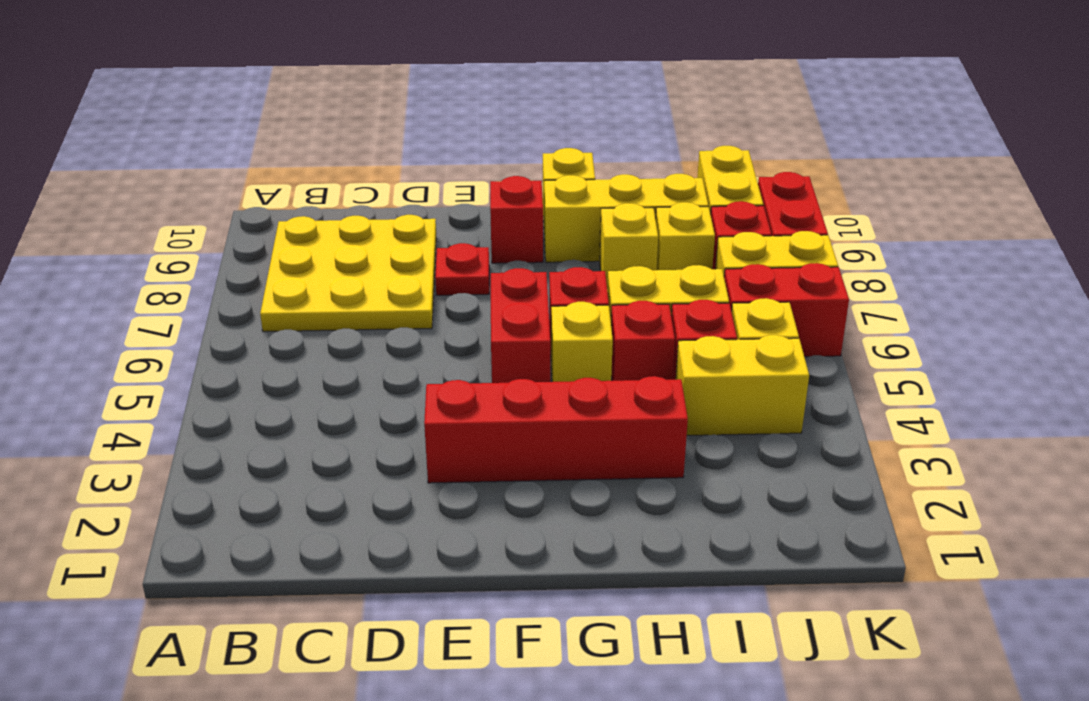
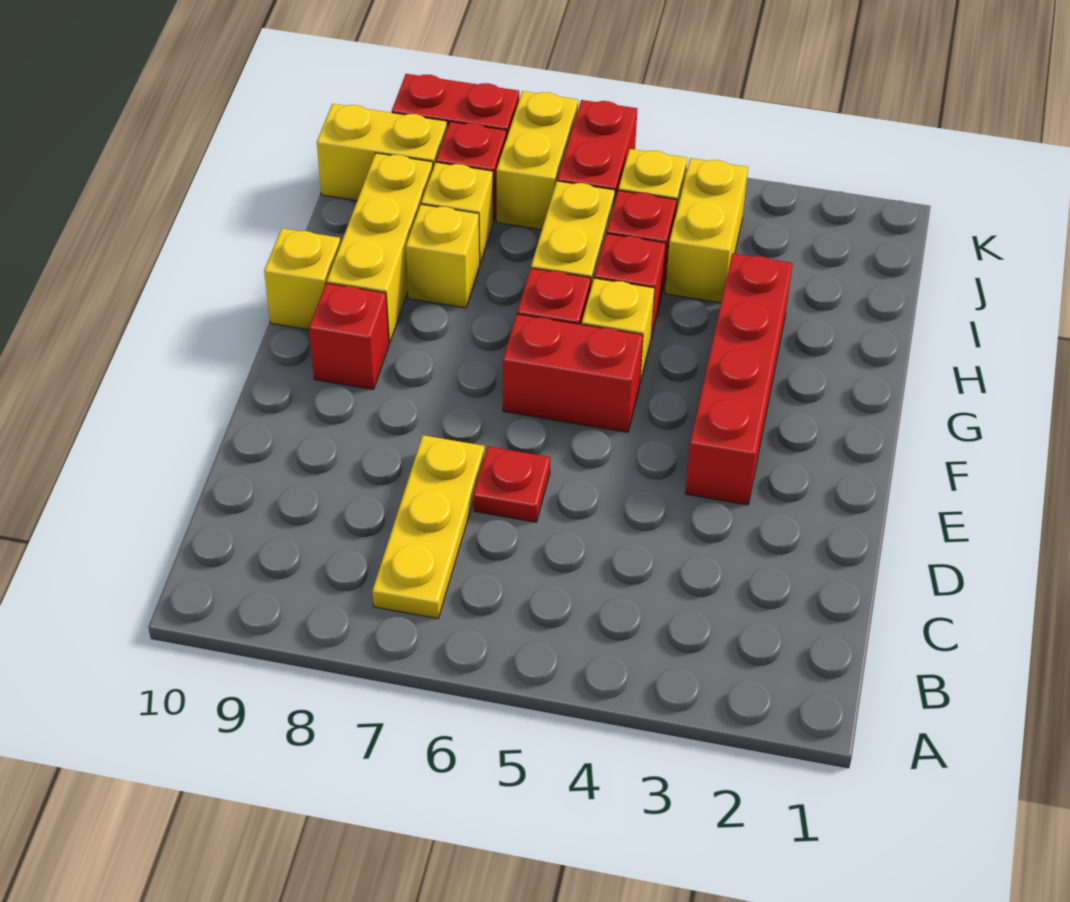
yellow plate B7:D9 level 1 -> yellow plate B7:D7 level 1
red plate E8 level 1 -> red plate D6 level 1

